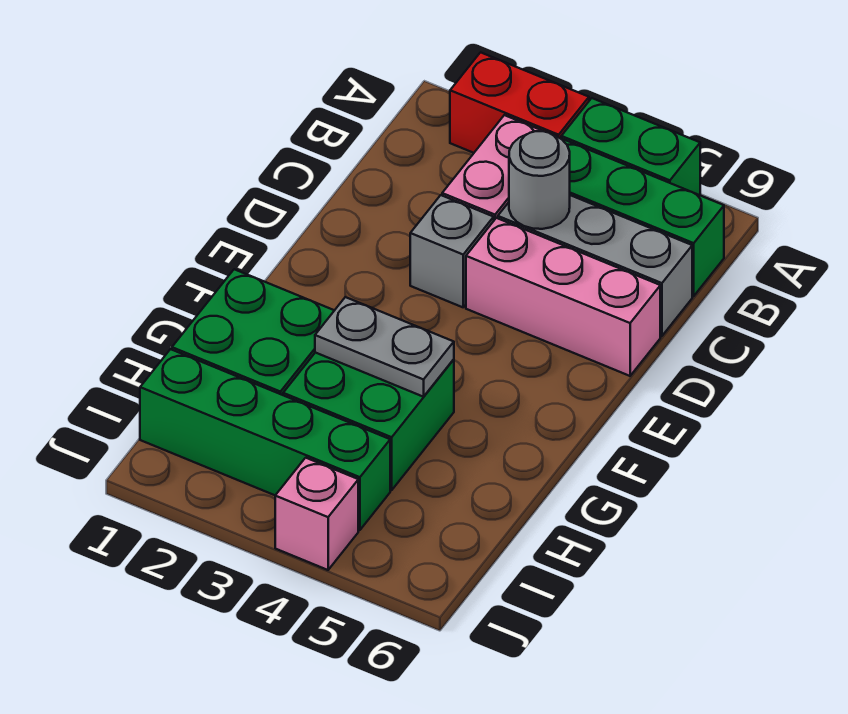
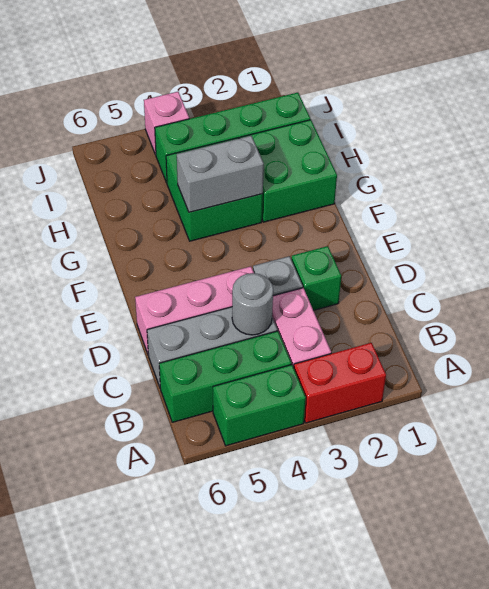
none -> green brick D2 level 1
grey plate G3:G4 level 2 -> grey brick G3:G4 level 2

